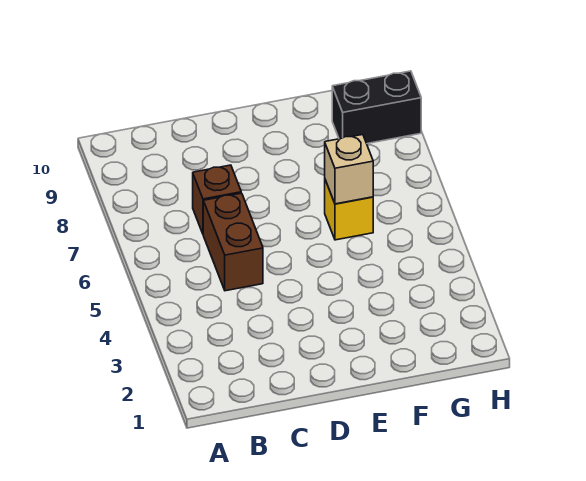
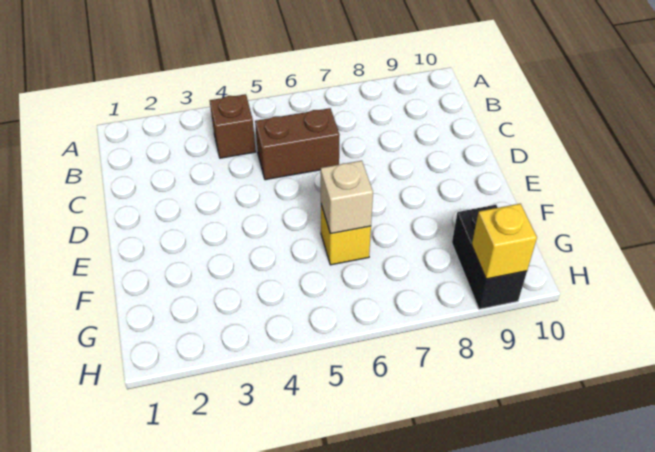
brown brick C7 level 1 -> brown brick B4 level 1
none -> yellow brick H9 level 2

